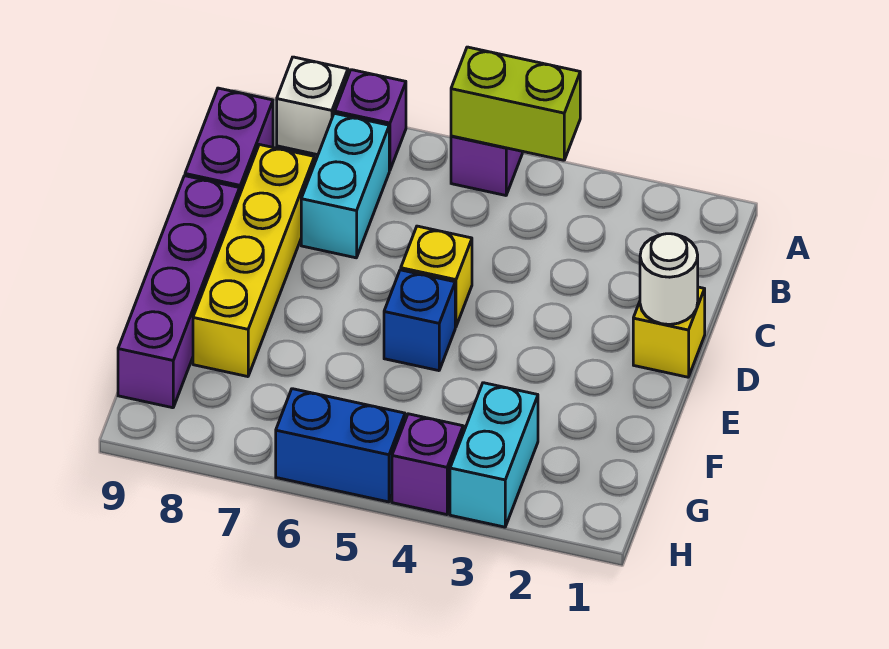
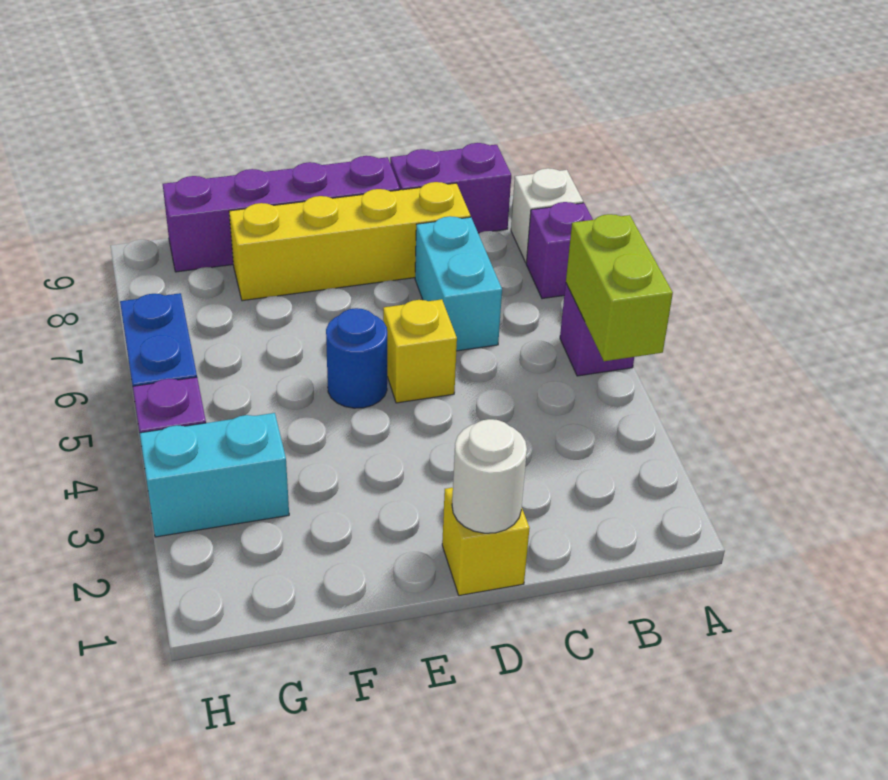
cyan brick B7:C7 level 1 -> cyan brick C6:C7 level 1
blue brick E5 level 1 -> blue round brick E5 level 1

